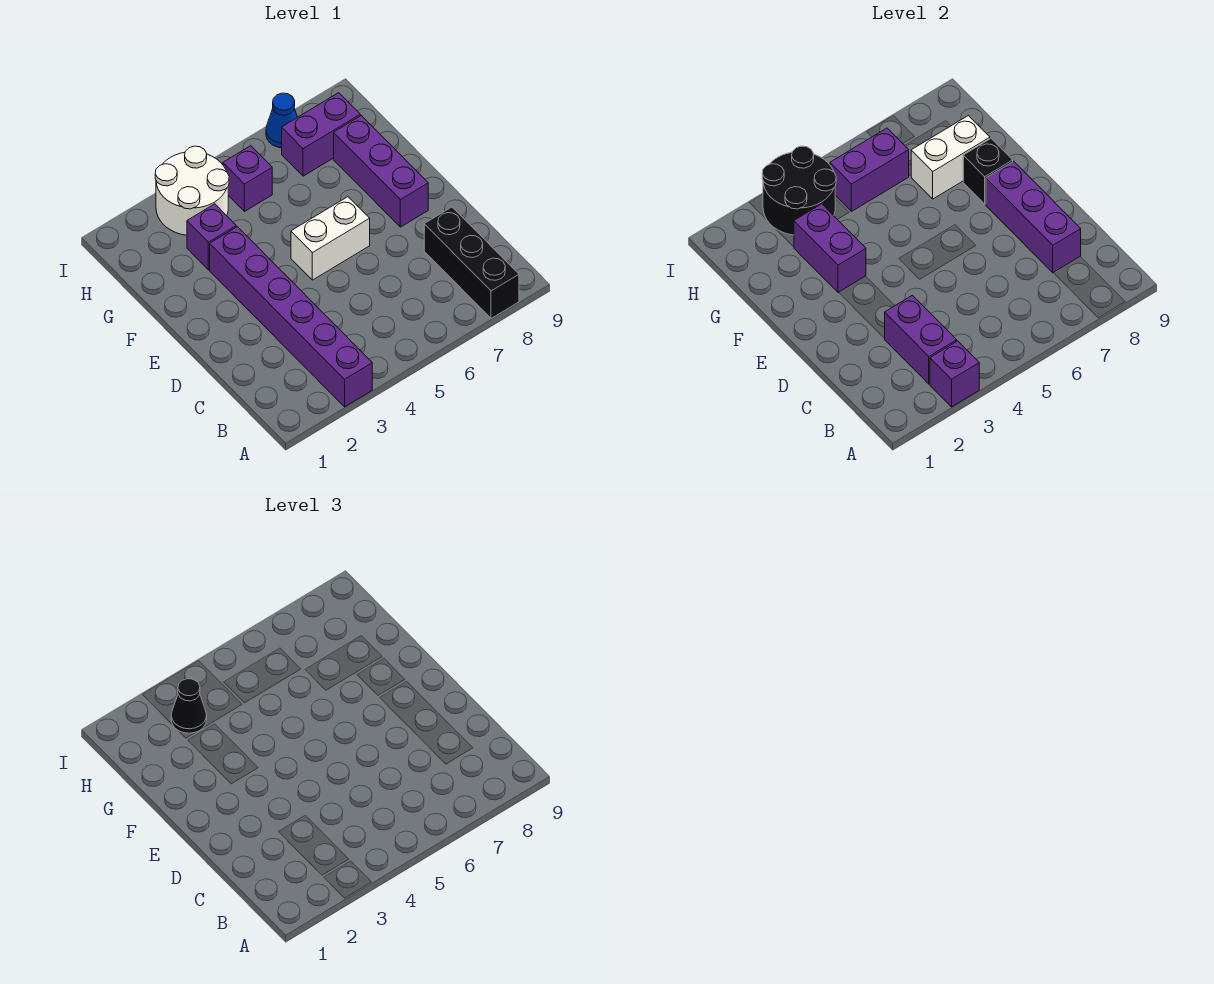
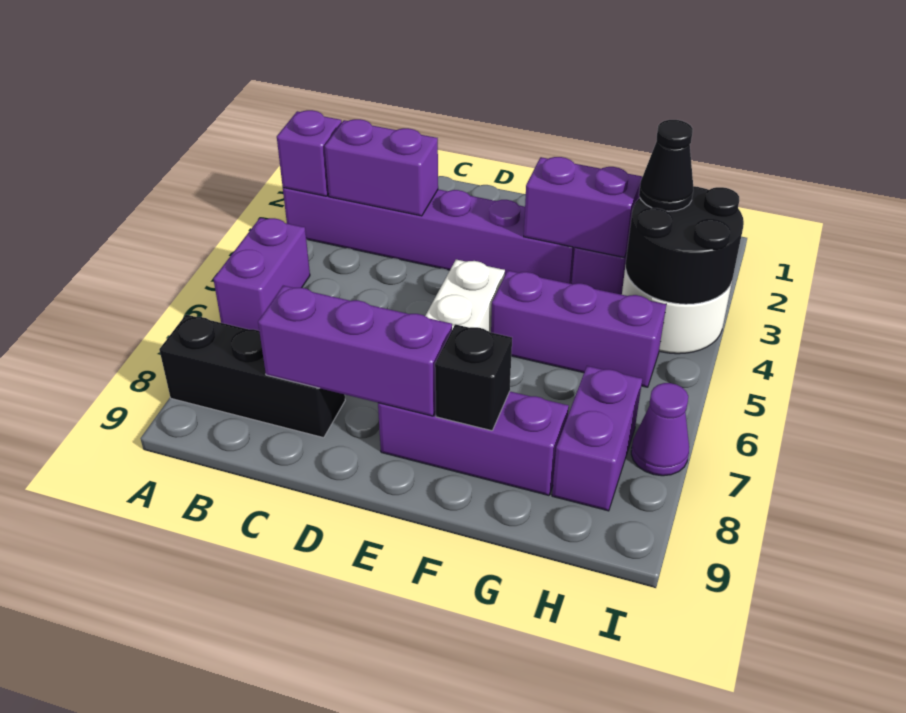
white brick G7:G8 level 2 -> none
purple brick H5 level 1 -> purple brick F5:H5 level 1
purple brick H5:H6 level 2 -> purple brick A5:A6 level 1
blue cone I7 level 1 -> purple cone I7 level 1

